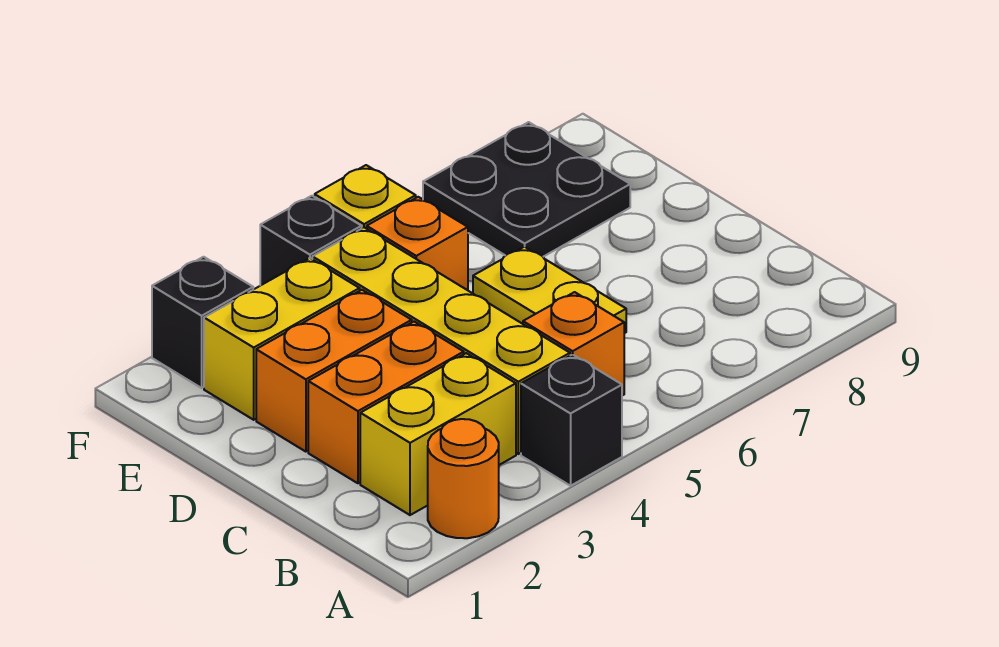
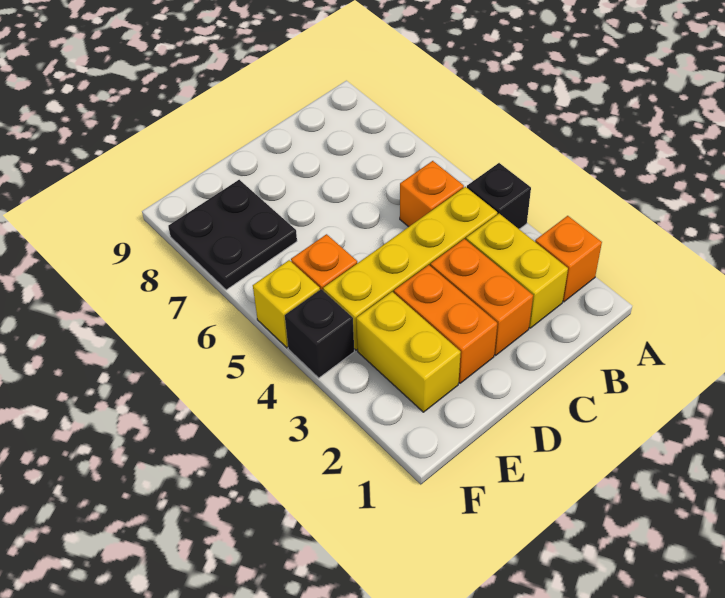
orange round brick A2 level 1 -> orange brick A2 level 1
yellow plate C6:D6 level 1 -> none
black brick F2 level 1 -> none

